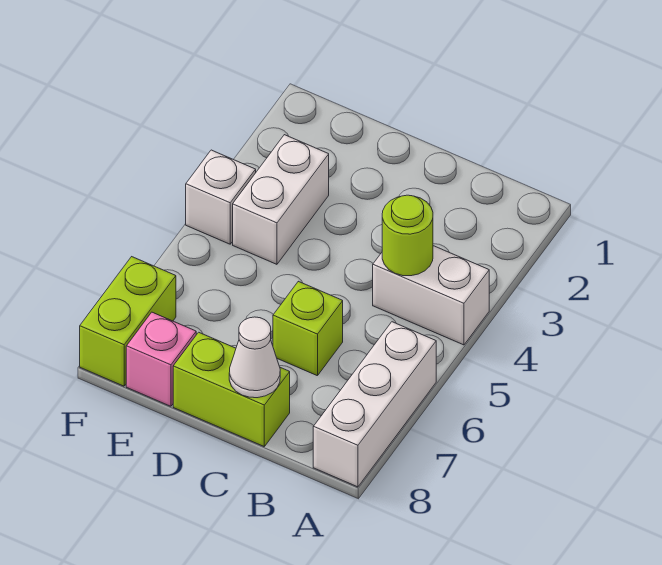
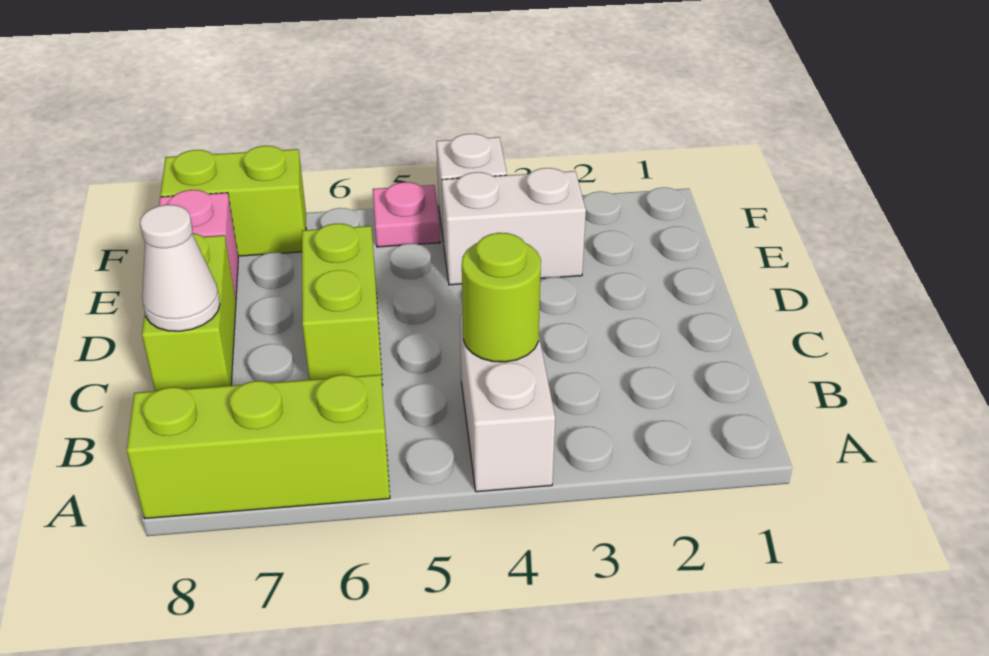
white brick A6:A8 level 1 -> lime brick A6:A8 level 1
lime brick C6 level 1 -> lime brick C6:D6 level 1
none -> pink plate F5 level 1

